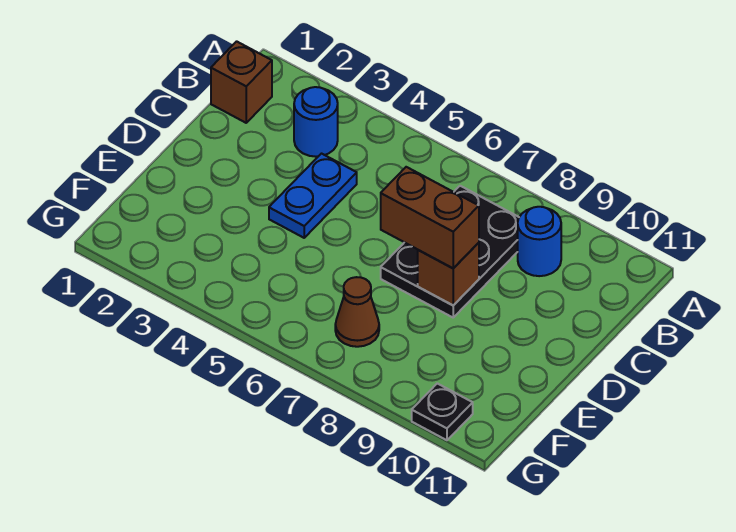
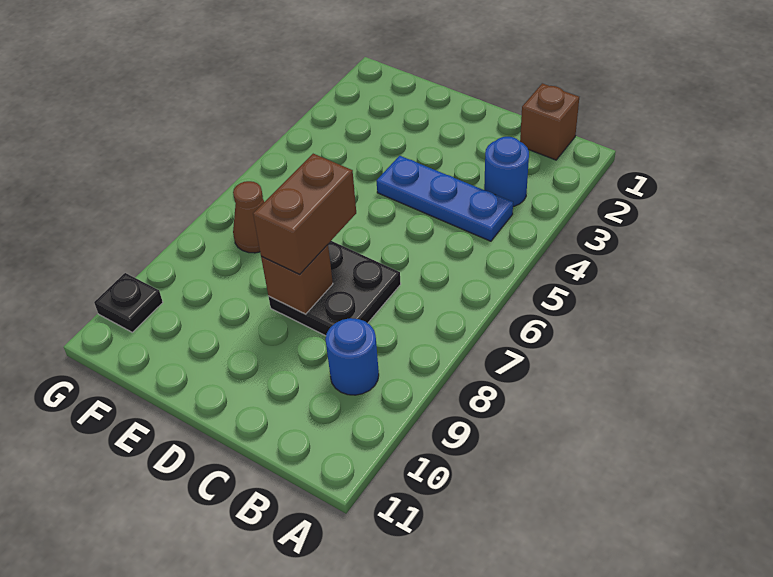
black plate B7:D8 level 1 -> black plate C7:D8 level 1
blue plate C4:D4 level 1 -> blue plate B4:D4 level 1

